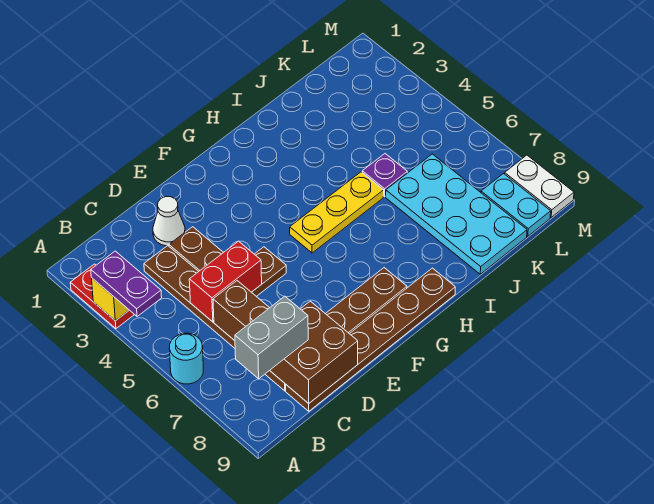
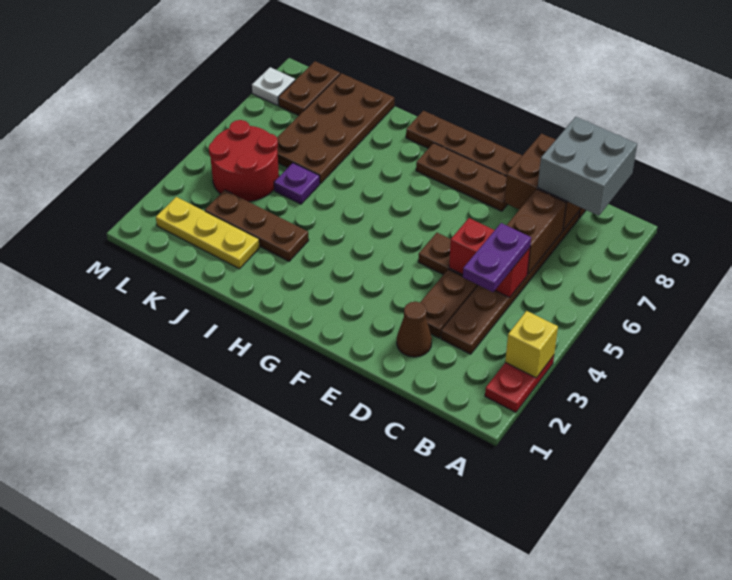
purple plate A3:A4 level 3 -> purple plate C4:C5 level 3
cyan round brick A6 level 1 -> none
grey brick B8:C8 level 3 -> grey brick B8:C9 level 3
white cone D2 level 1 -> brown cone D2 level 1
yellow plate G5:I5 level 1 -> yellow plate J2:L2 level 1
none -> brown plate I3:K3 level 1
cyan plate J6:K9 level 1 -> brown plate J6:K9 level 1
none -> red round brick K4:L5 level 1
cyan plate L8:L9 level 1 -> brown plate L8:L9 level 1
white plate M8:M9 level 1 -> white plate M8 level 1

